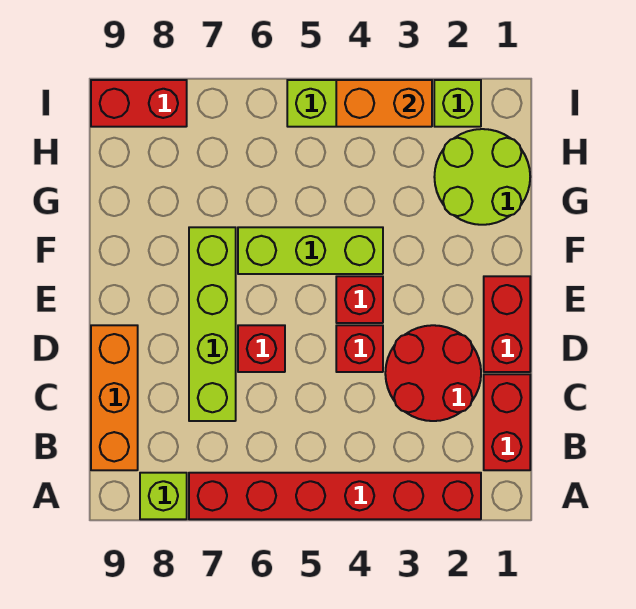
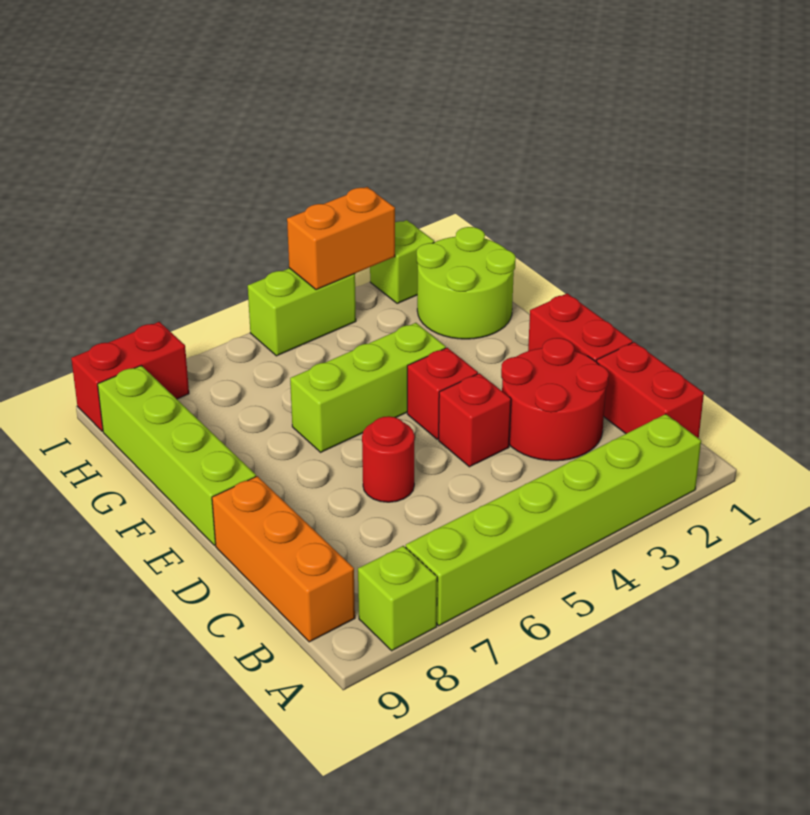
red brick A2:A7 level 1 -> lime brick A2:A7 level 1
lime brick C7:F7 level 1 -> lime brick E9:H9 level 1
red brick D6 level 1 -> red round brick D6 level 1

